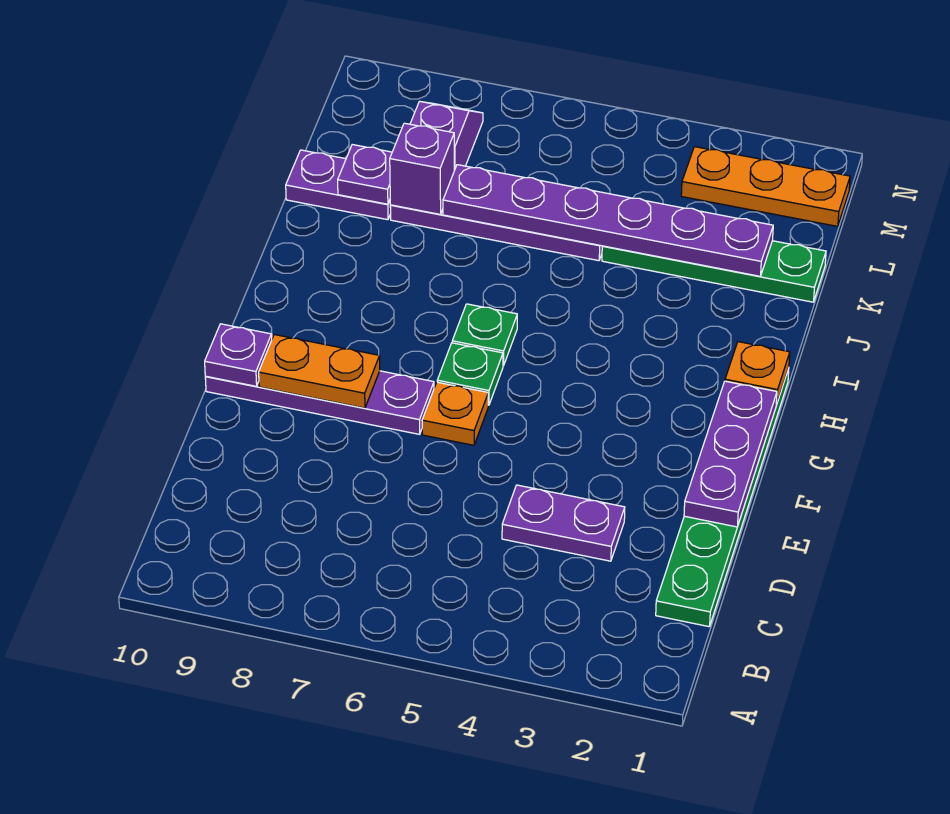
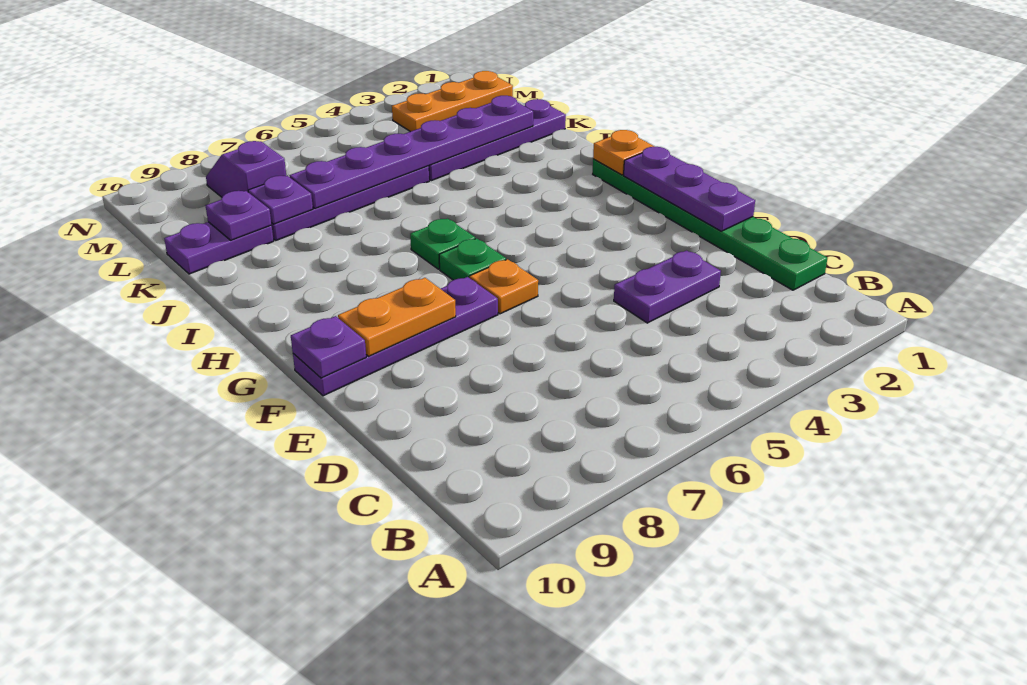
green plate K1:K4 level 1 -> purple plate K1:K4 level 1
purple brick K8 level 2 -> purple plate K8 level 2

